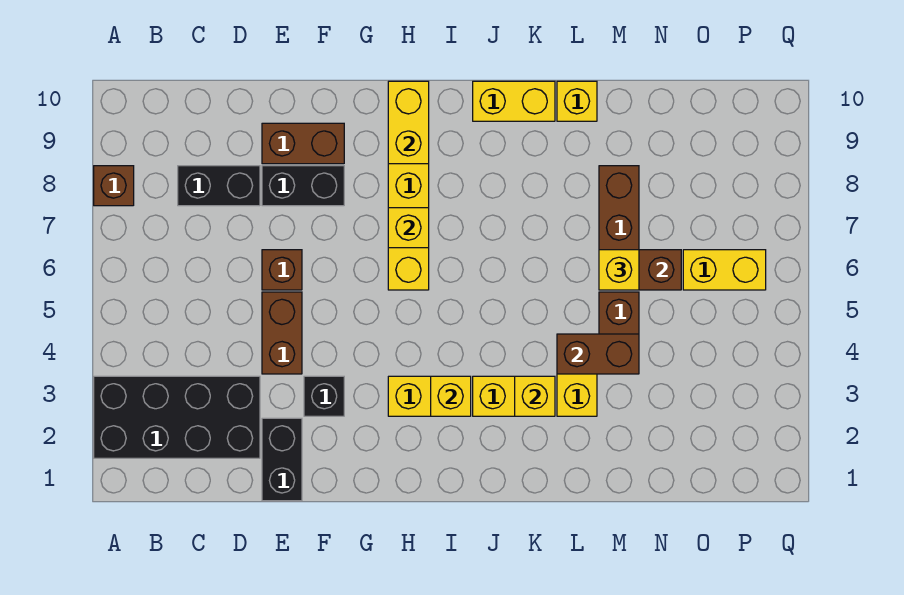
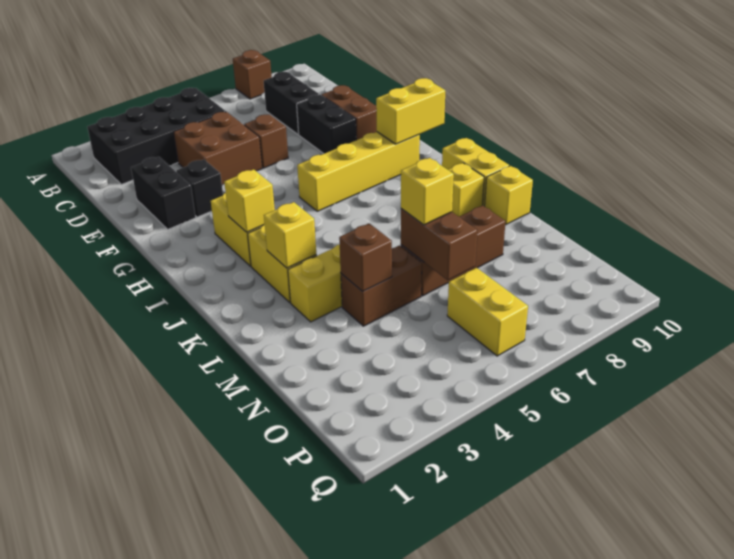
black brick A2:D3 level 1 -> black brick B2:C5 level 1
black brick E1:E2 level 1 -> black brick E2:F2 level 1
brown brick E4:E5 level 1 -> brown brick D4:E5 level 1
yellow brick H7 level 2 -> yellow brick K9 level 1
brown brick L4:M4 level 2 -> brown brick M4 level 2

